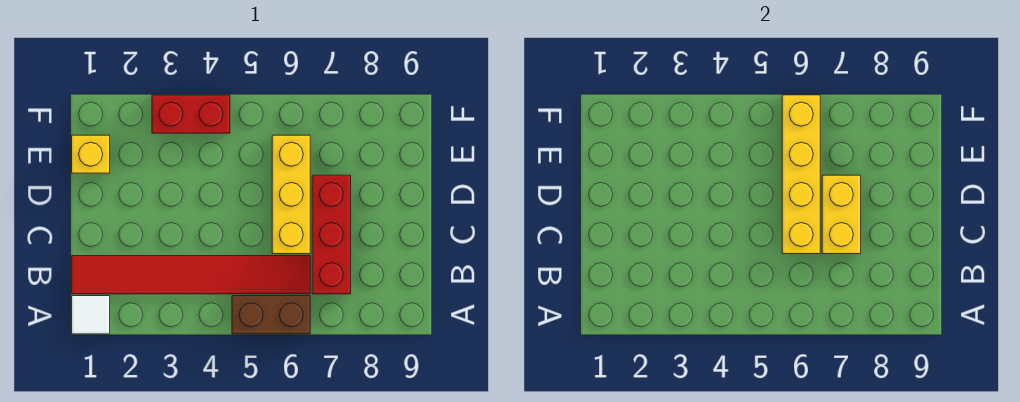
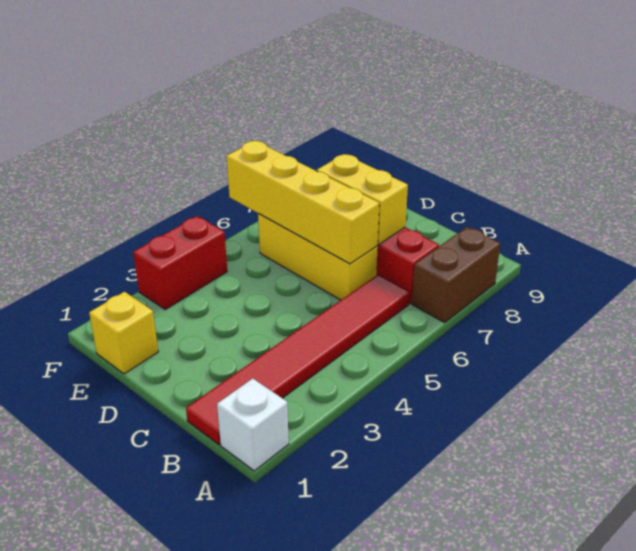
white tile A1 level 1 -> white brick A1 level 1
brown brick A5:A6 level 1 -> brown brick A7:A8 level 1

